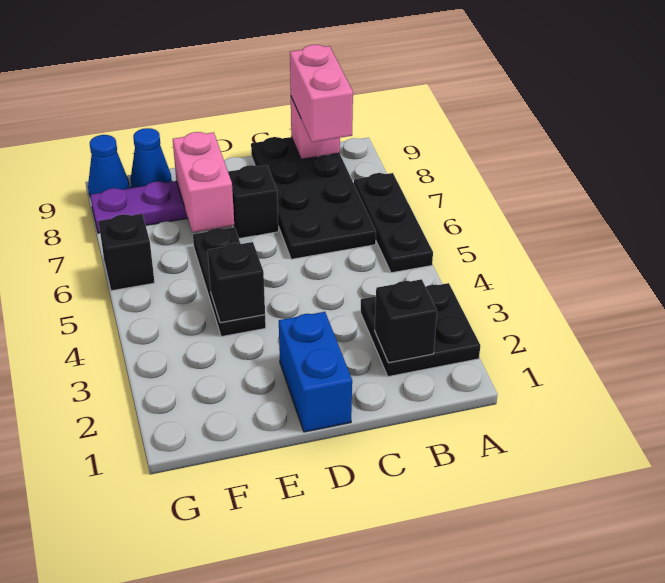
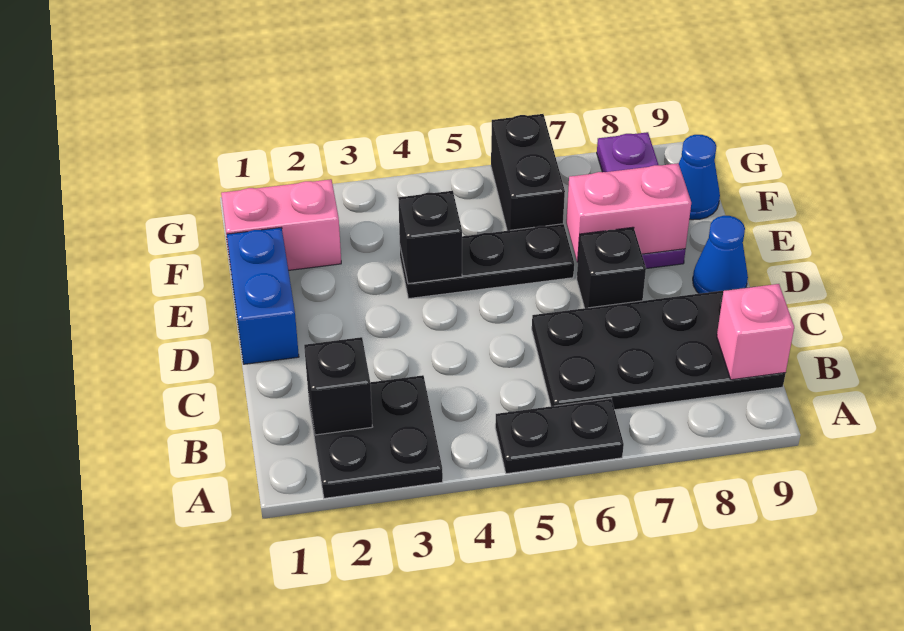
black plate A5:A7 level 1 -> black plate A5:A6 level 1
pink brick B8:B9 level 3 -> pink brick F1:F2 level 1
blue brick D1:D2 level 1 -> blue brick D1:E1 level 1
black brick G6 level 1 -> black brick F6:G6 level 1
blue cone G9 level 1 -> blue cone D9 level 1

